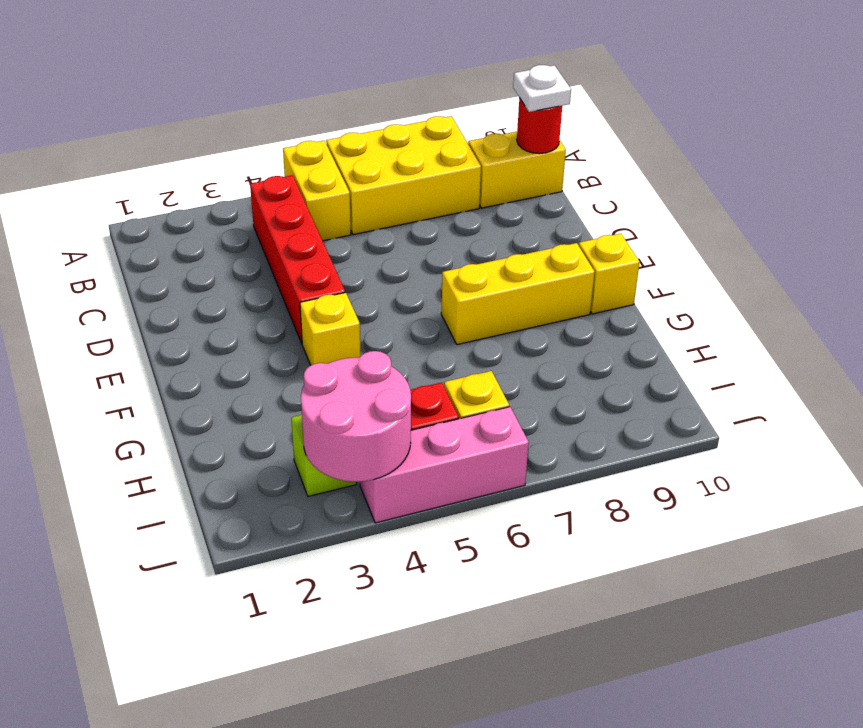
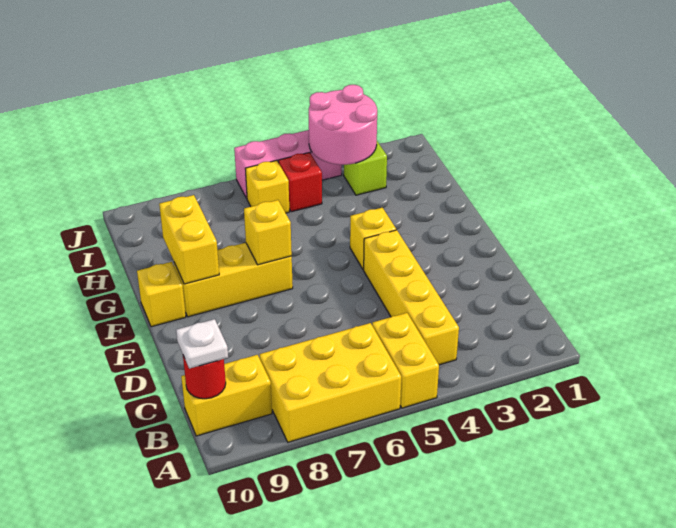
red brick B4:E4 level 1 -> yellow brick B4:E4 level 1
none -> yellow brick F7 level 2
none -> yellow brick F9:G9 level 2

